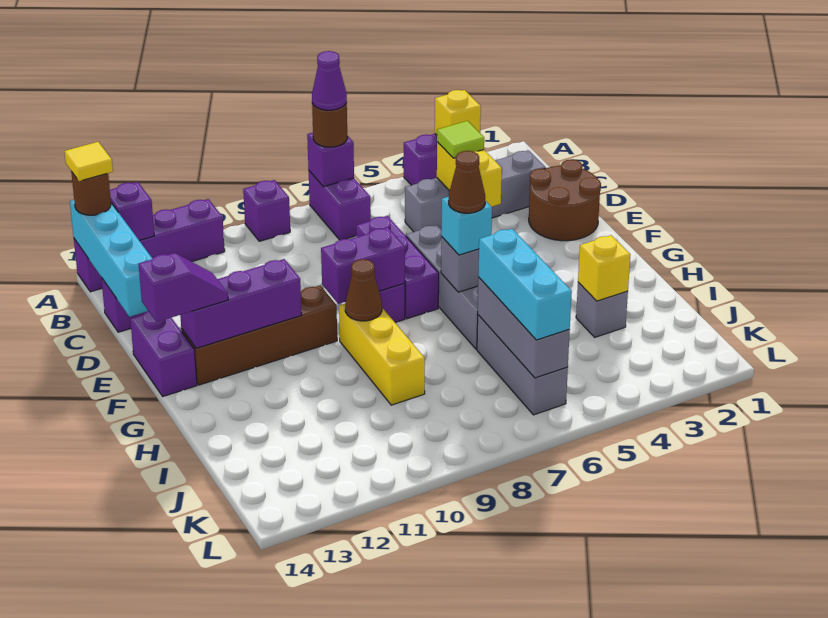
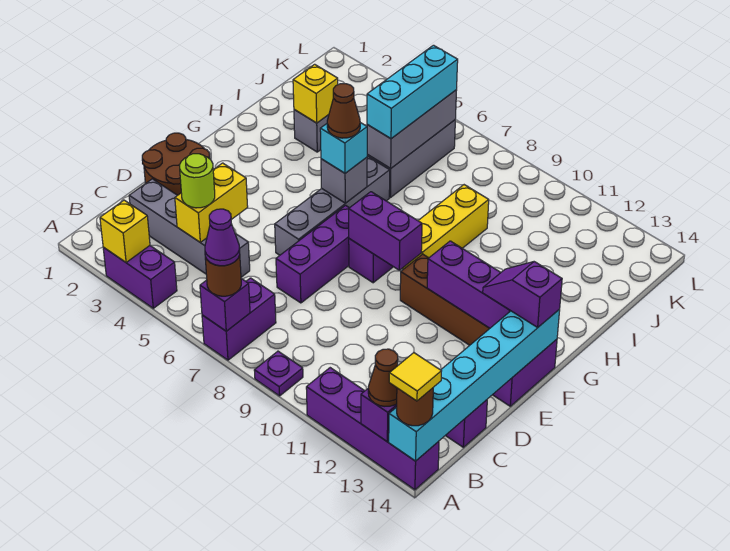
purple brick A9 level 1 -> purple plate A9 level 1
cyan brick A14:D14 level 2 -> cyan brick A14:F14 level 2
lime tile C4 level 3 -> lime round brick C4 level 3
brown cone G9 level 2 -> brown cone A13 level 3

